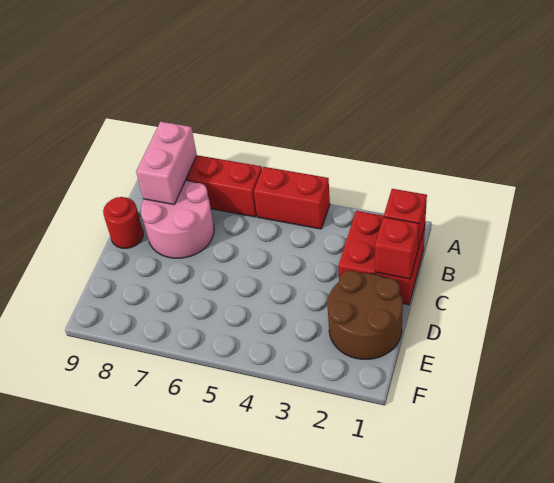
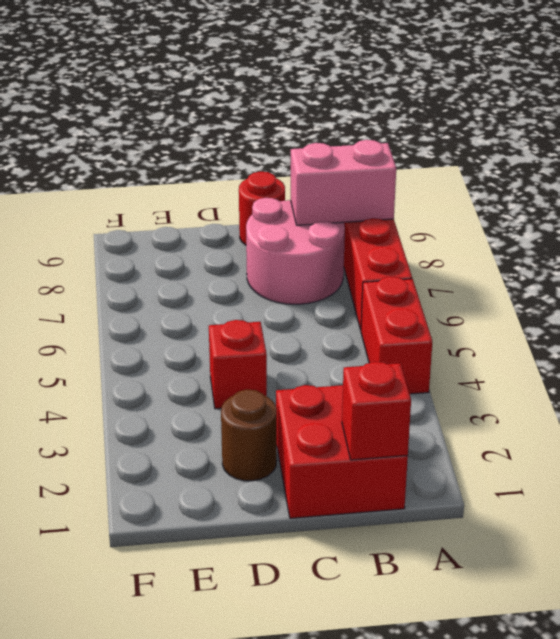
red brick C1 level 2 -> red brick D4 level 1
brown round brick D1:E2 level 1 -> brown round brick D2 level 1

